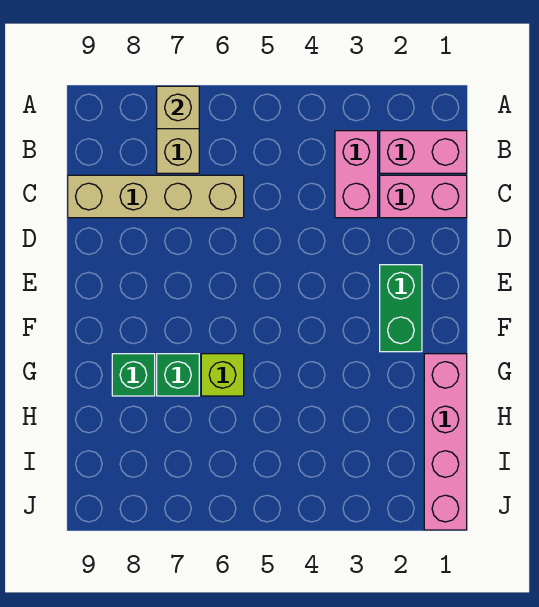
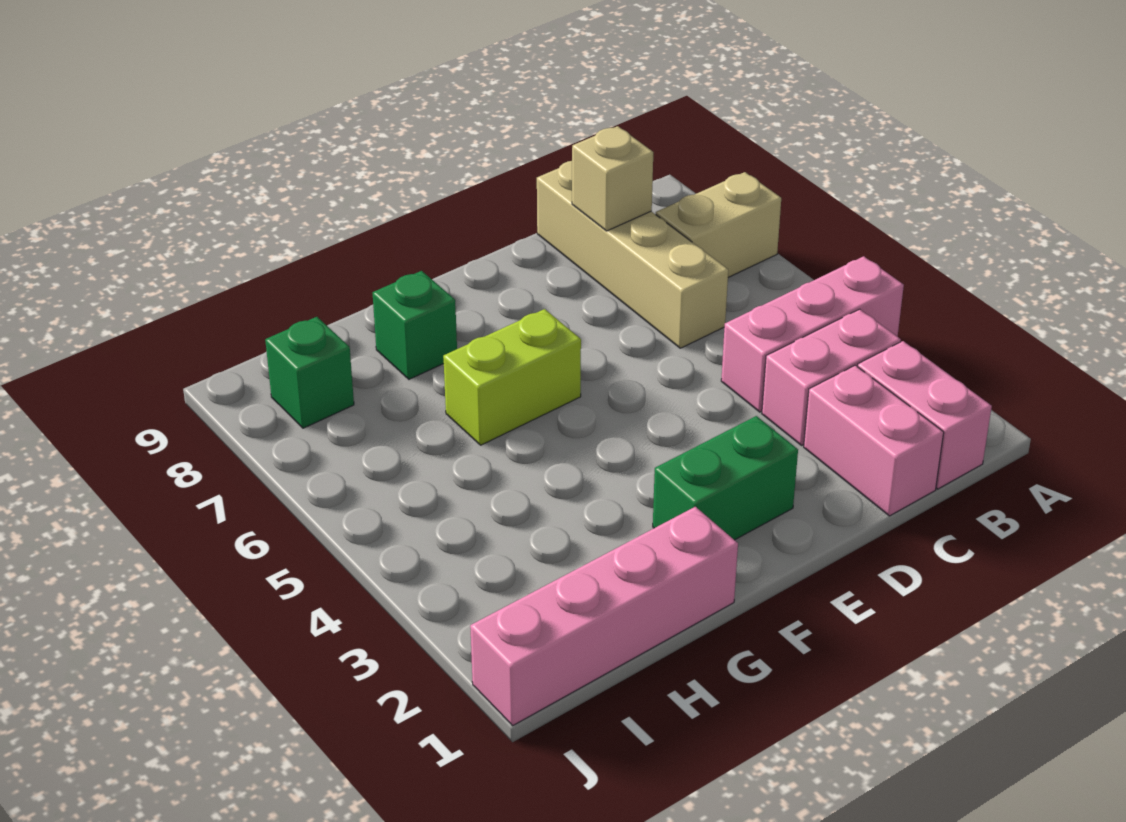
none -> pink brick A4:C4 level 1
tan brick A7 level 2 -> tan brick C8 level 2
lime brick G6 level 1 -> lime brick F6:G6 level 1
green brick G7 level 1 -> green brick I8 level 1

